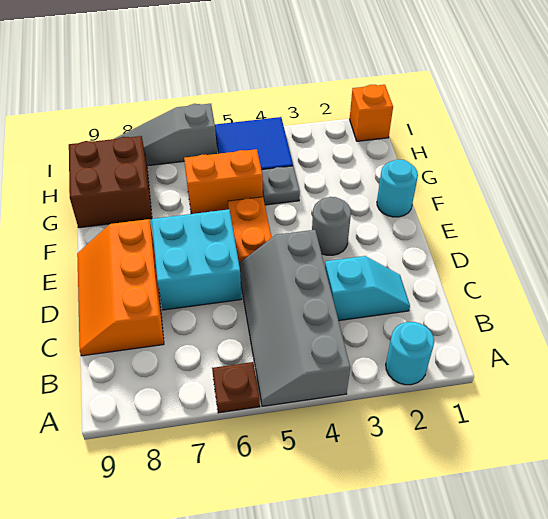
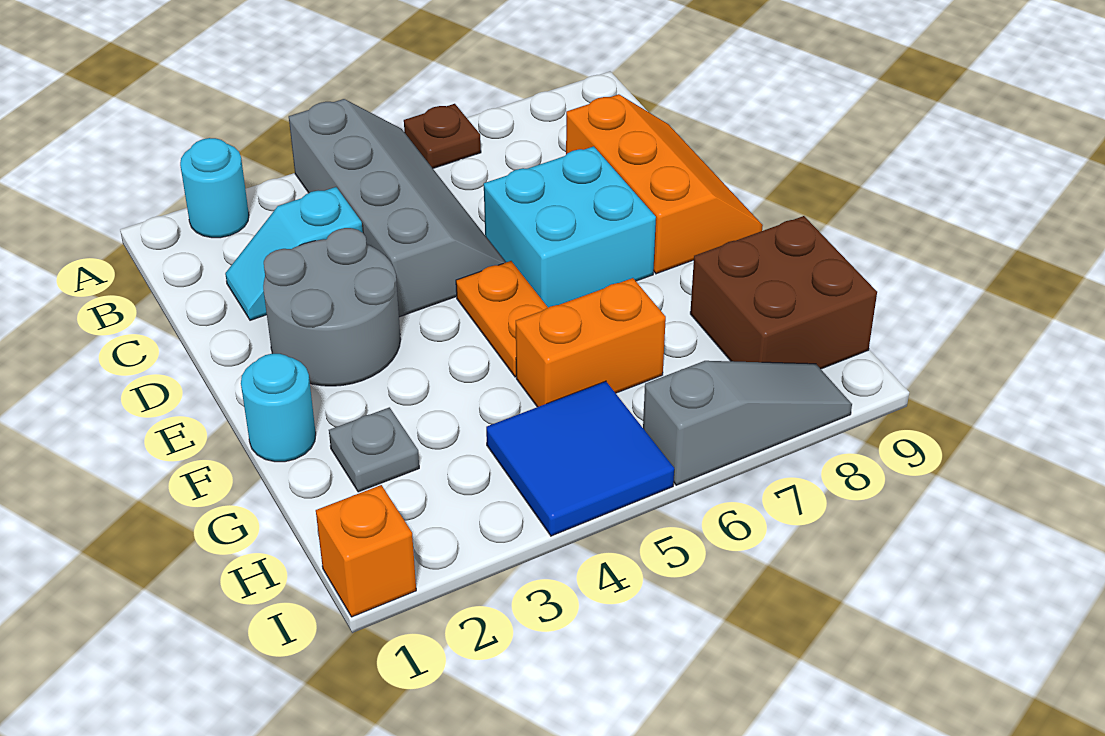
grey round brick E3 level 1 -> grey round brick D2:E3 level 1
grey plate G4 level 1 -> grey plate G2 level 1

